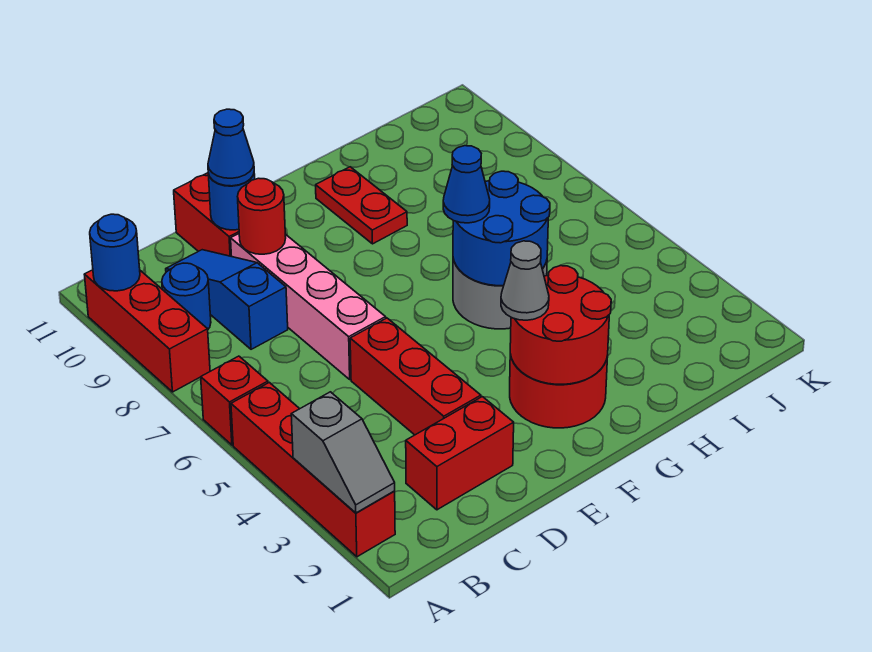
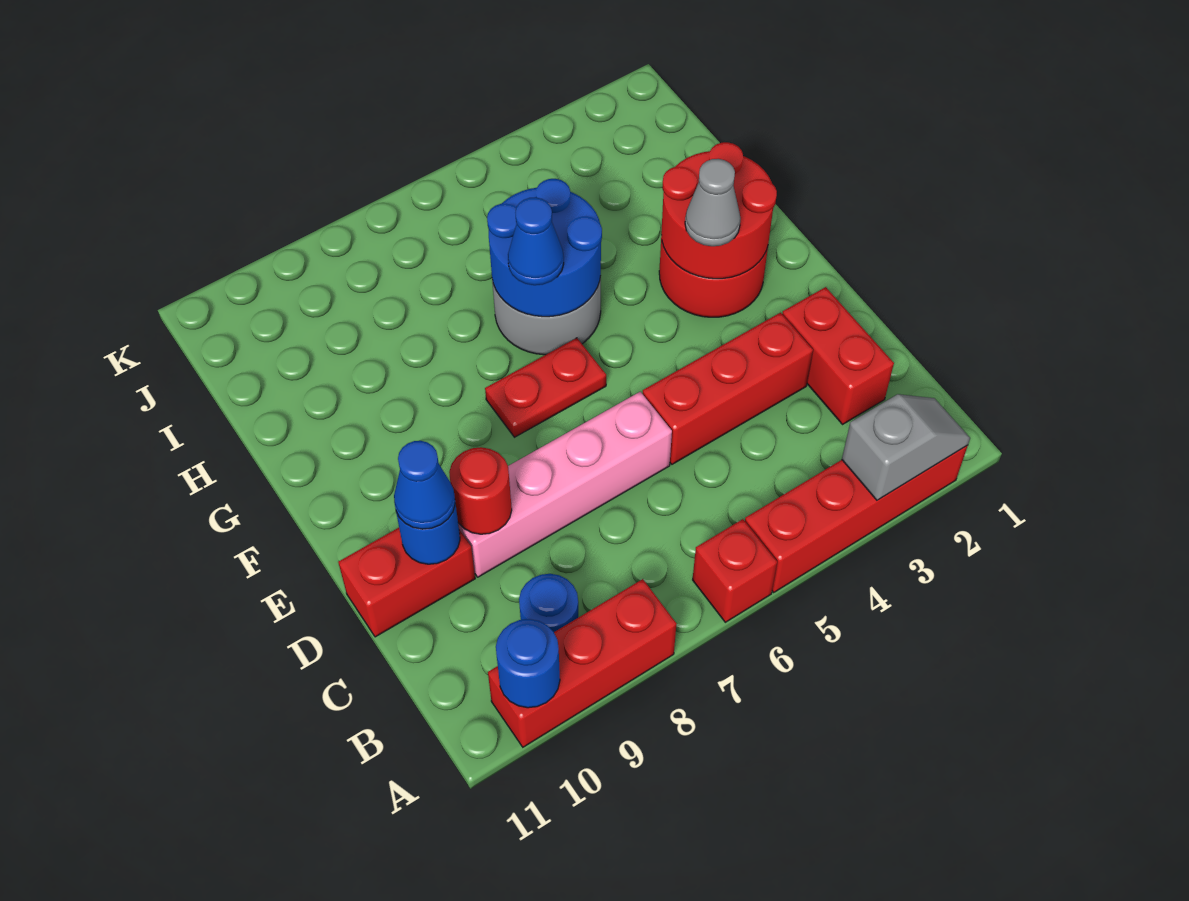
blue slope C8:C10 level 1 top 8 -> none
red plate G9:G10 level 1 -> red plate F6:F7 level 1

